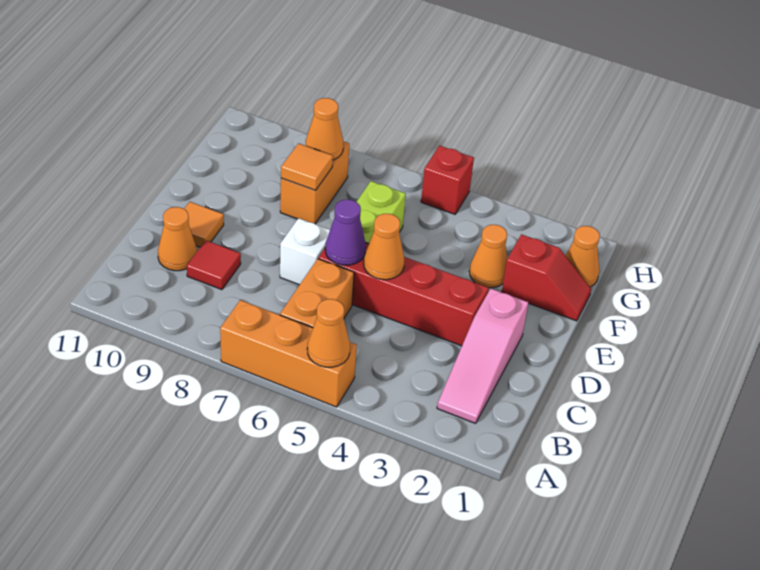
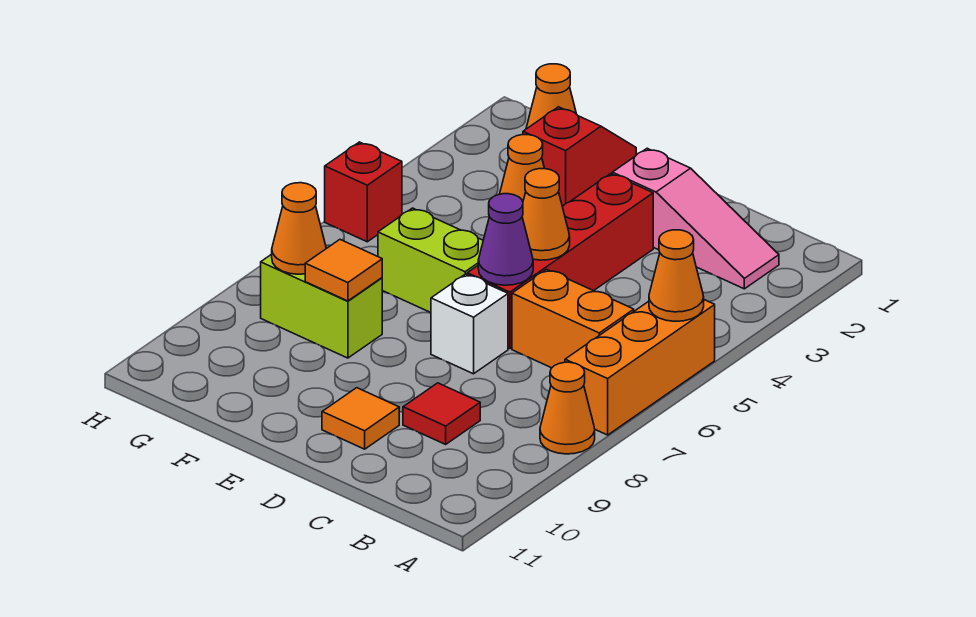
orange cone C10 level 1 -> orange cone A8 level 1
orange brick F8:G8 level 1 -> lime brick F8:G8 level 1

